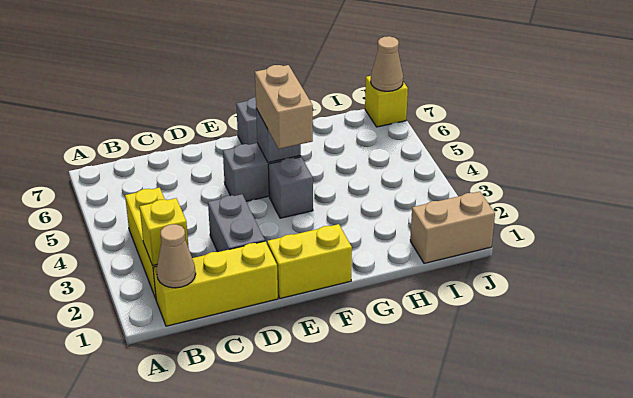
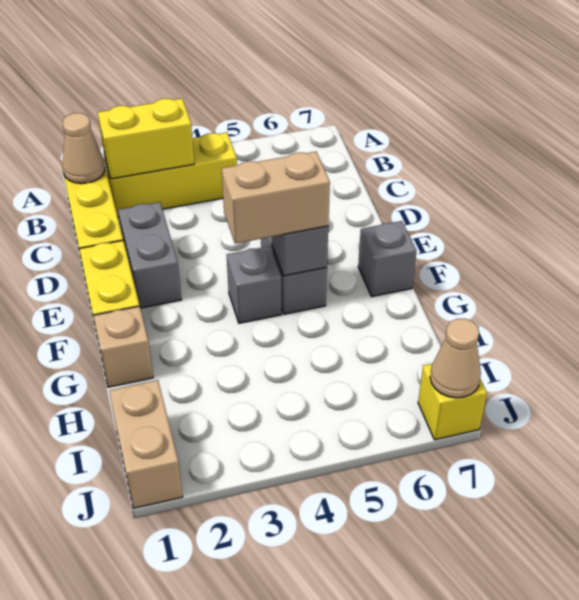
yellow brick B2 level 2 -> yellow brick B2:B3 level 2
grey brick D2:D3 level 1 -> grey brick D2:E2 level 1
none -> tan brick G1 level 1

